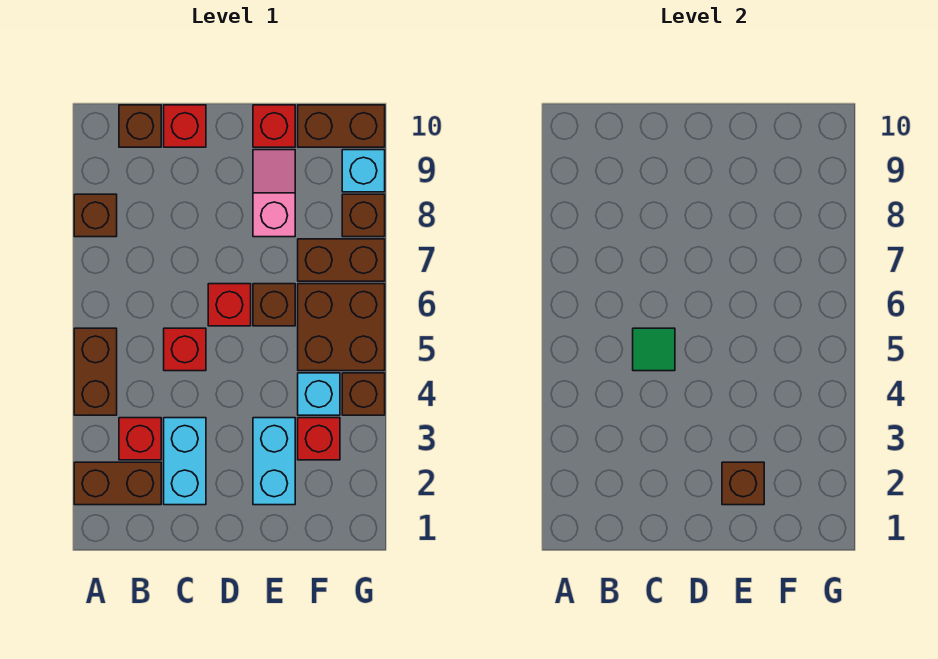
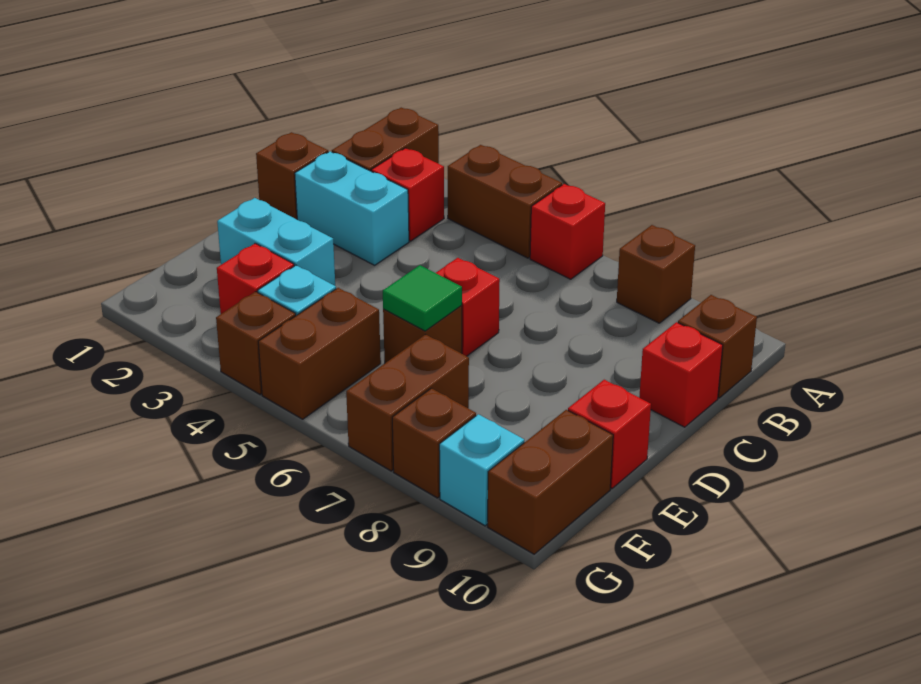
red brick C5 level 1 -> red brick A6 level 1
green tile C5 level 2 -> green tile E6 level 2
brown brick E2 level 2 -> brown brick C1 level 1
pink slope E8:E9 level 1 top 8 -> none
brown brick F5:G6 level 1 -> brown brick F5:G5 level 1

